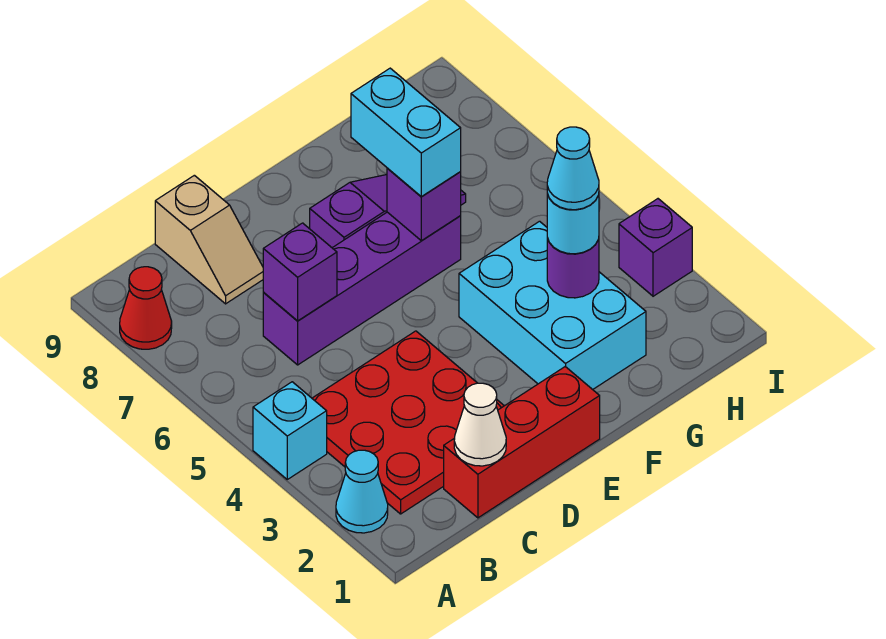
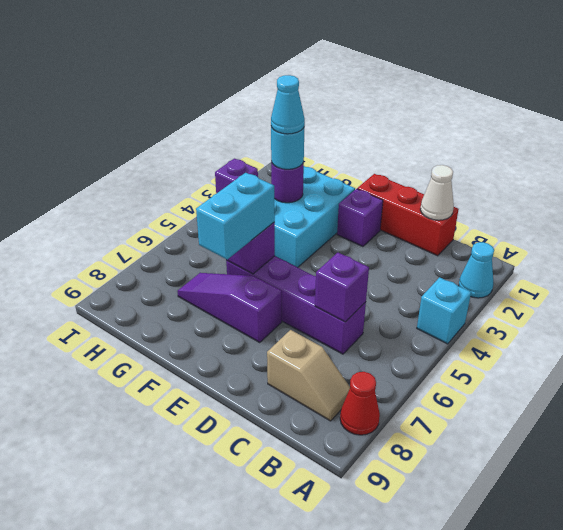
red plate B2:D4 level 1 -> none
tan slope C8:C9 level 1 top 9 -> tan slope B8:C8 level 1 top C
none -> purple brick E2 level 1

